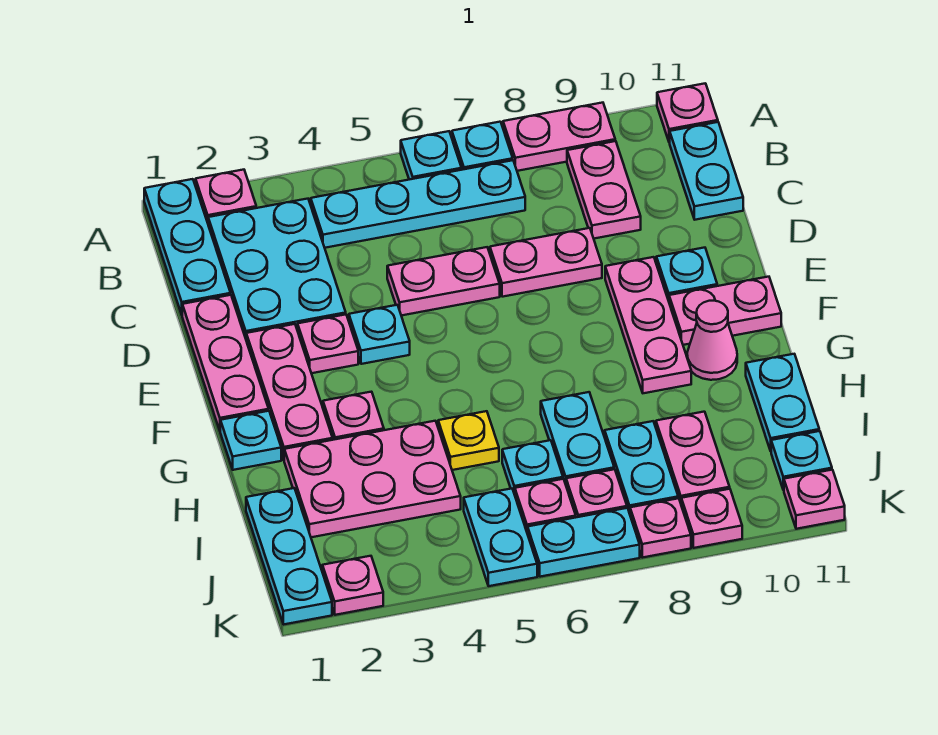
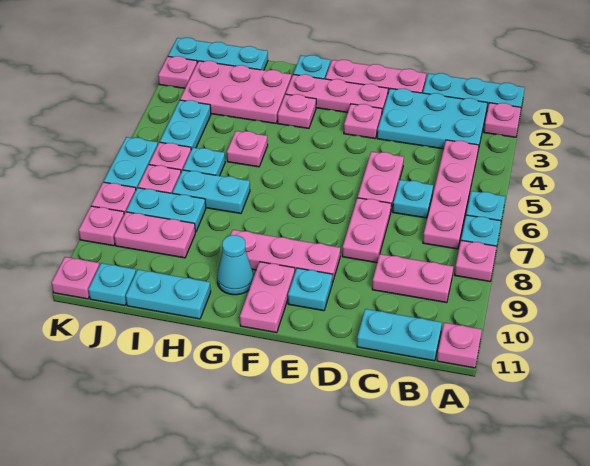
pink plate A8:A9 level 1 -> pink plate A8 level 1
cyan plate B4:B7 level 1 -> pink plate B4:B7 level 1
cyan plate E4 level 1 -> cyan plate C6 level 1
pink cone G10 level 1 -> cyan cone G10 level 1
pink plate H2:I4 level 1 -> pink plate H2:J3 level 1
yellow plate H5 level 1 -> pink plate H5 level 1
cyan plate J5:K5 level 1 -> cyan plate J4:J5 level 1

